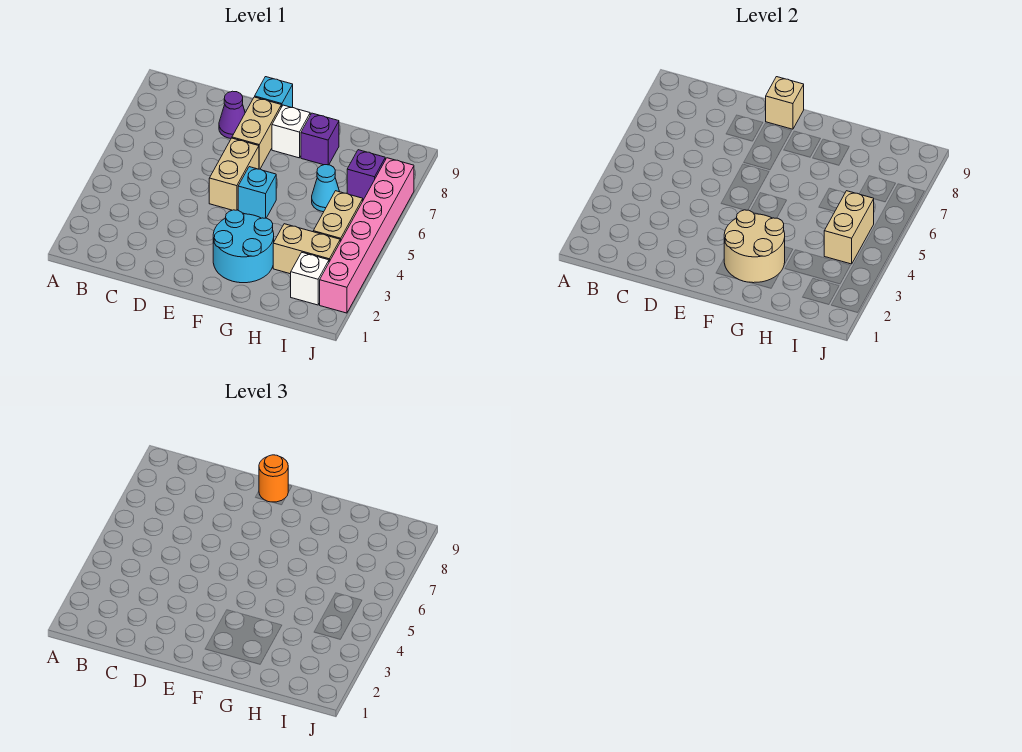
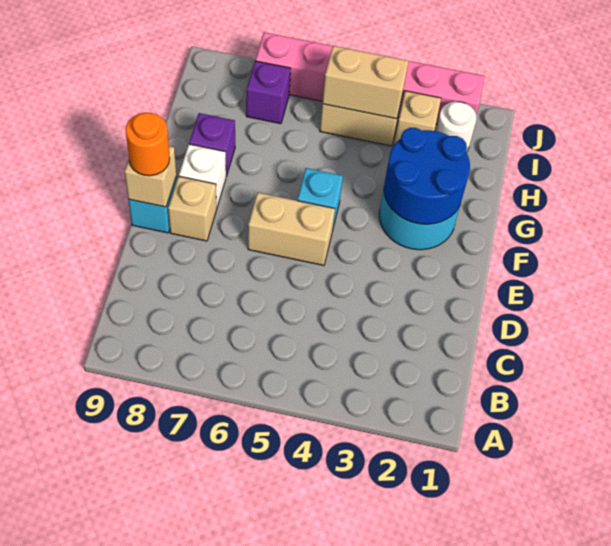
purple cone D8 level 1 -> none
tan brick E7:E8 level 1 -> tan brick E8 level 1
tan round brick F2:G3 level 2 -> blue round brick F2:G3 level 2
tan brick H3:I3 level 1 -> tan brick I3 level 1
cyan cone H6 level 1 -> none
white brick I2 level 1 -> white round brick I2 level 1

